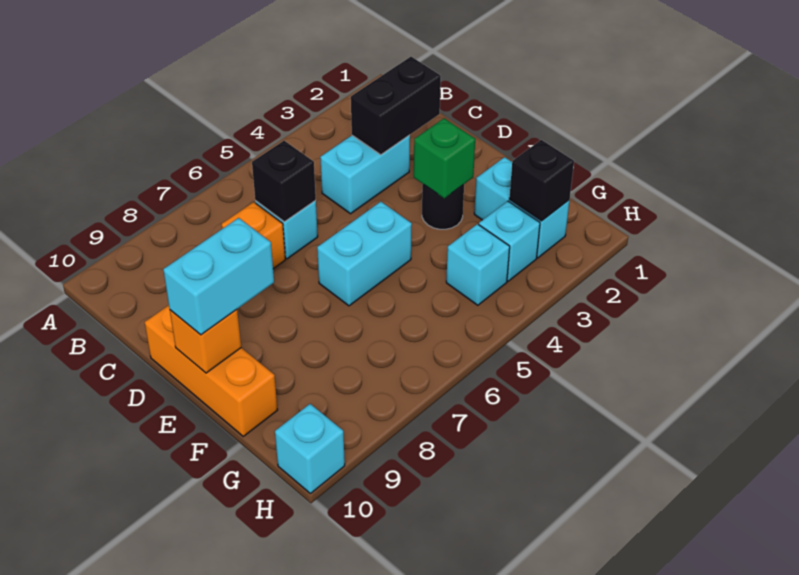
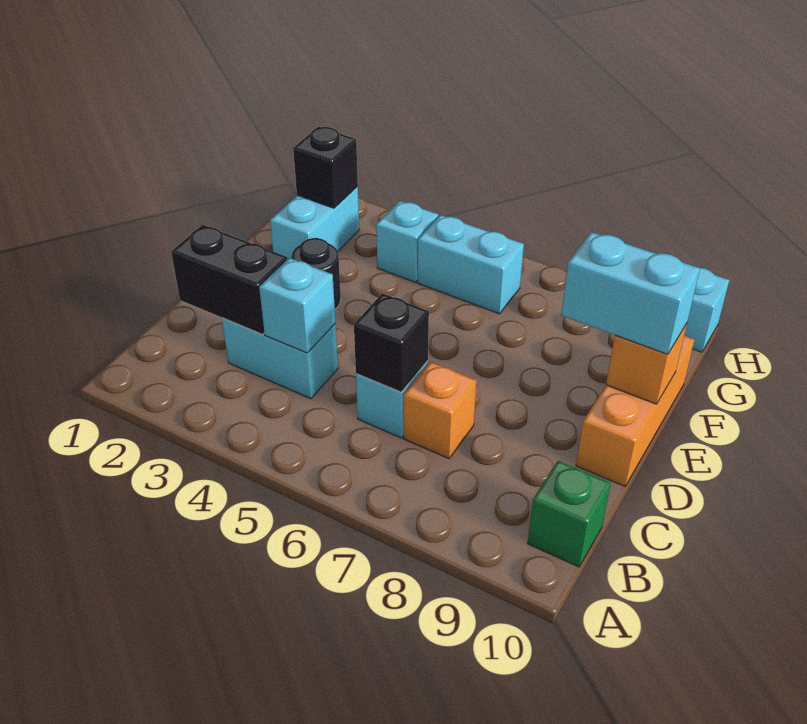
green brick E3 level 2 -> green brick B10 level 1
cyan brick E5:E6 level 1 -> cyan brick G5:G6 level 1
cyan brick G3 level 1 -> cyan brick C4 level 2

